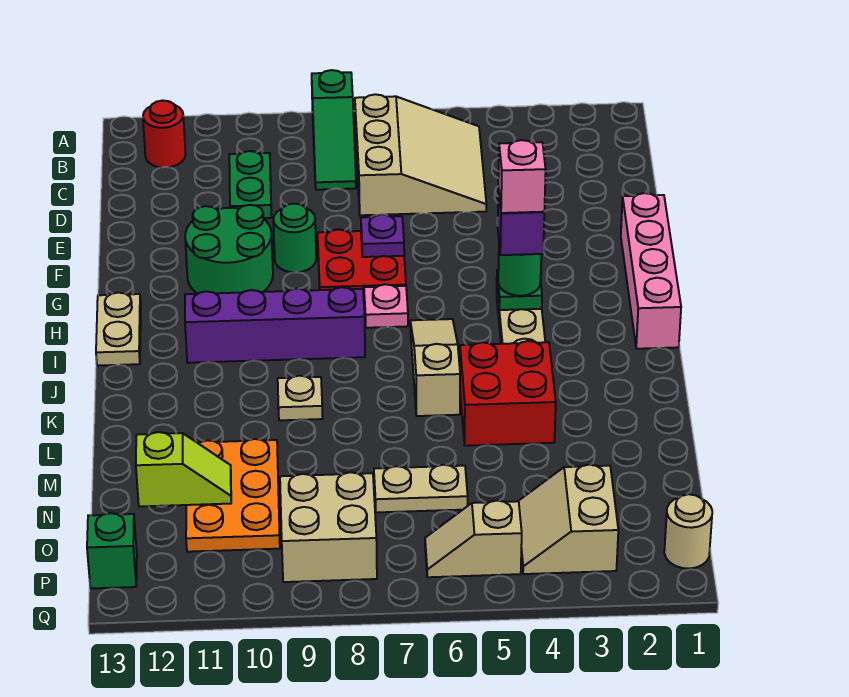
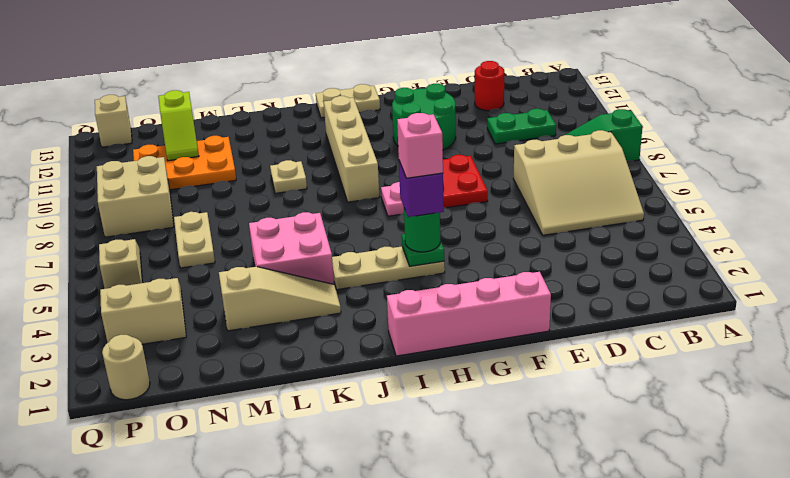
red round brick B12 level 1 -> red round brick D12 level 1
purple plate F7 level 2 -> none
green round brick F9 level 1 -> none
tan slope I6:K6 level 1 top K -> tan slope K3:M3 level 1 top M
purple brick I8:I11 level 1 -> tan brick I8:I11 level 1
red brick K4:L5 level 1 -> pink brick K4:L5 level 1
green brick P13 level 1 -> tan brick P13 level 1

